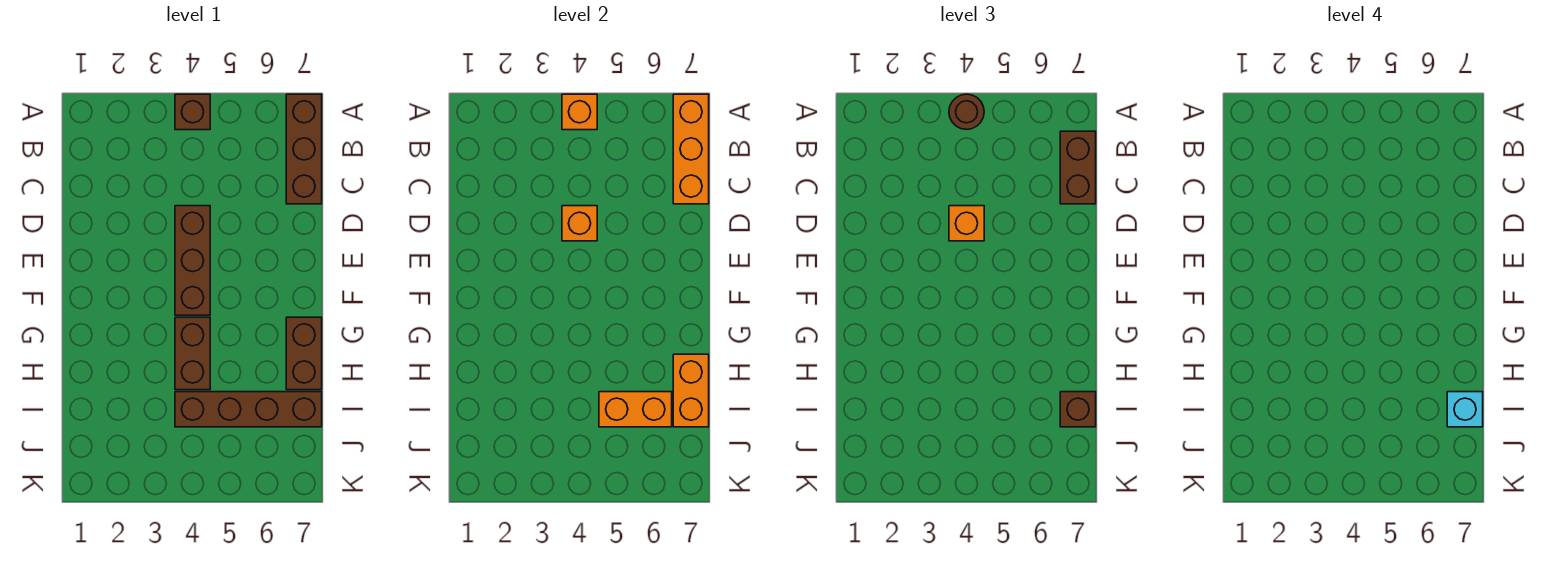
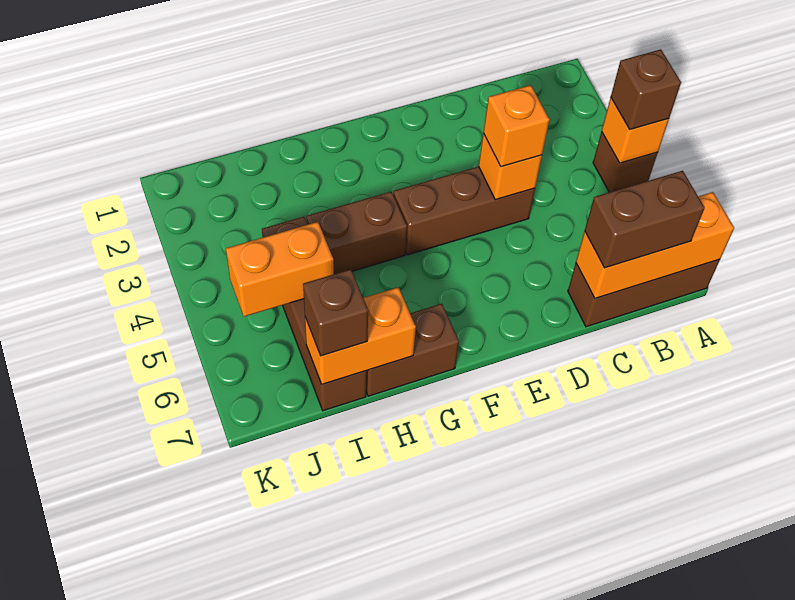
brown round brick A4 level 3 -> brown brick A4 level 3
orange brick I5:I6 level 2 -> orange brick I5:J5 level 2
cyan brick I7 level 4 -> none

